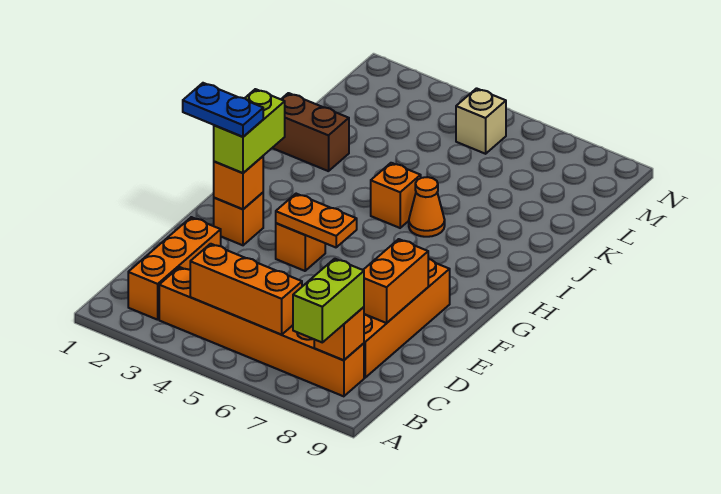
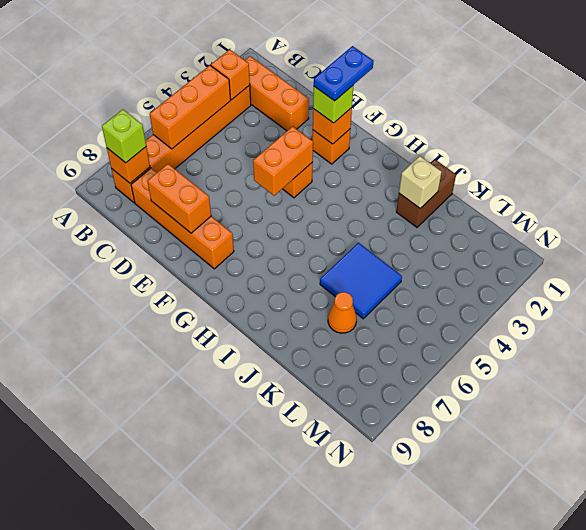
lime brick A8:B8 level 3 -> lime brick B8 level 3
lime brick F2:G2 level 3 -> lime brick F2 level 3
orange plate F4:F5 level 2 -> orange brick F4:F5 level 2
orange brick I5 level 1 -> orange brick B3 level 2
orange cone I6 level 1 -> orange cone K7 level 1
none -> blue tile J5:K6 level 1
tan brick M5 level 1 -> tan brick J2 level 2

